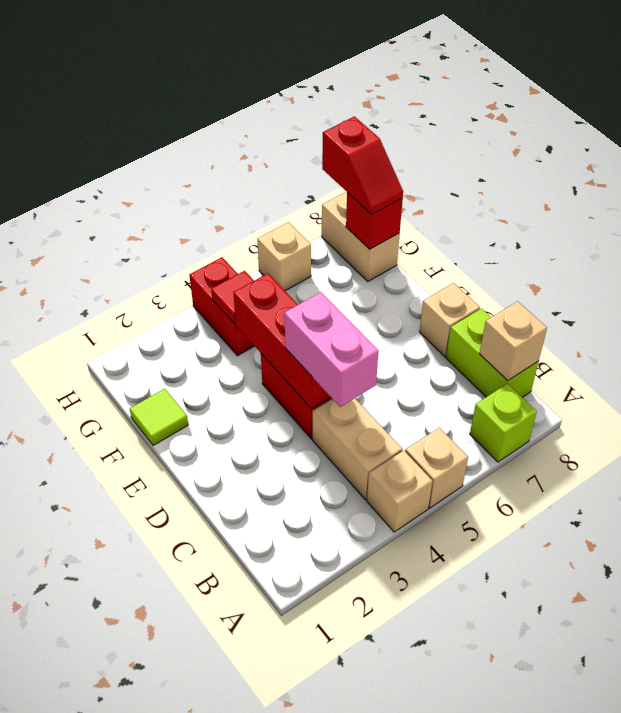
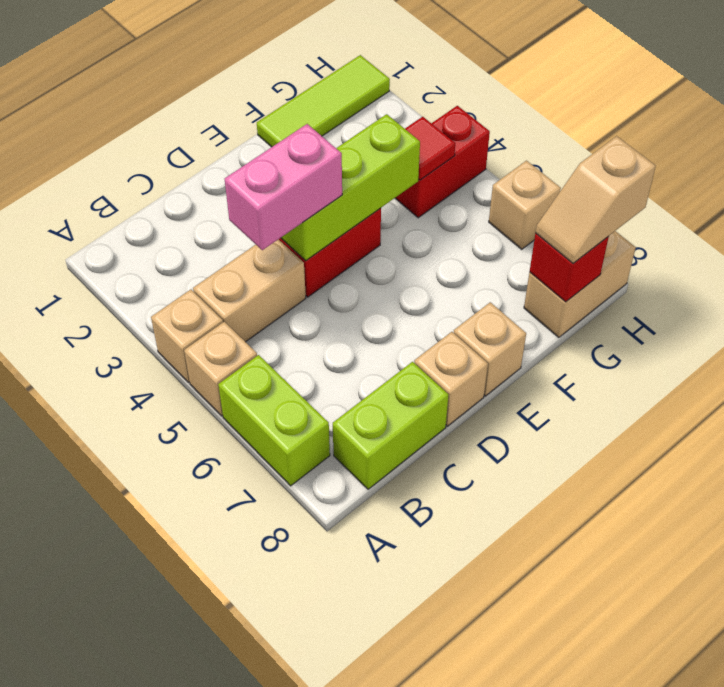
lime brick A7 level 1 -> lime brick A6:A7 level 1
tan brick B8 level 2 -> tan brick E8 level 1
red brick D4:F4 level 2 -> lime brick D4:F4 level 2
lime tile F1 level 1 -> lime tile F1:H1 level 1
red slope G8:H8 level 3 top H -> tan slope G8:H8 level 3 top H

